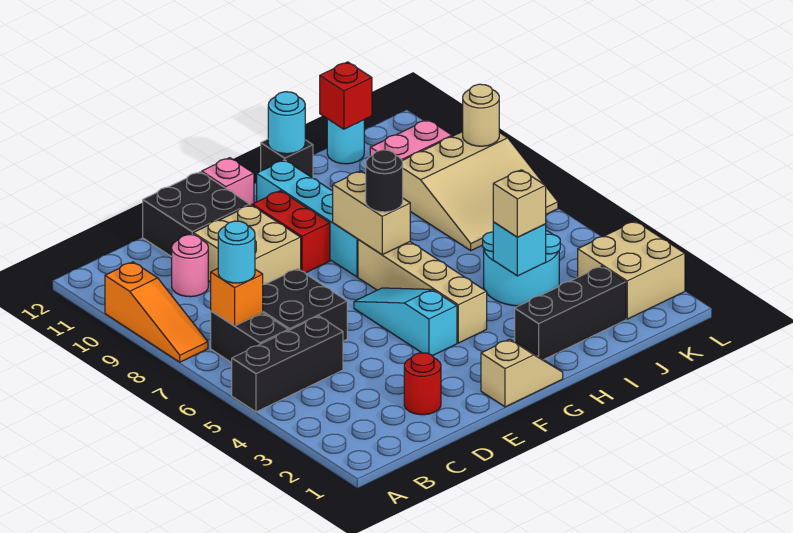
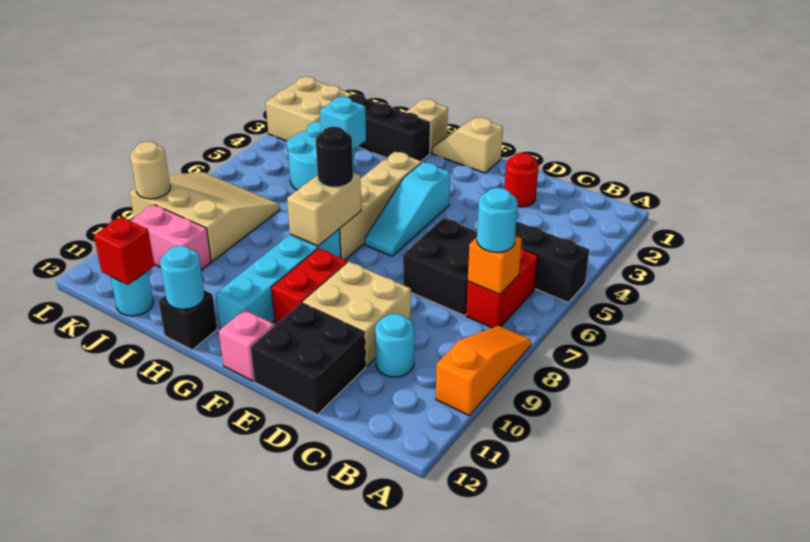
black brick B6:B7 level 1 -> red brick B6:B7 level 1
pink round brick C10 level 1 -> cyan round brick C10 level 1
tan brick I4 level 3 -> tan brick H1 level 1

